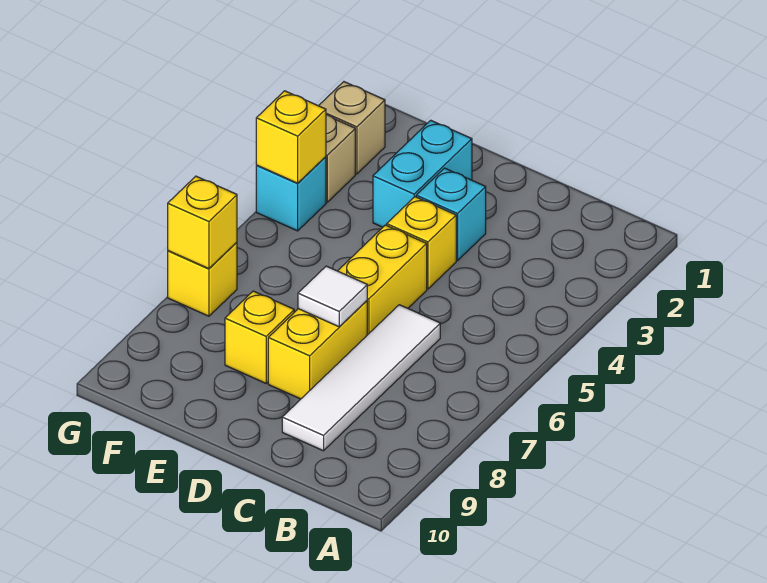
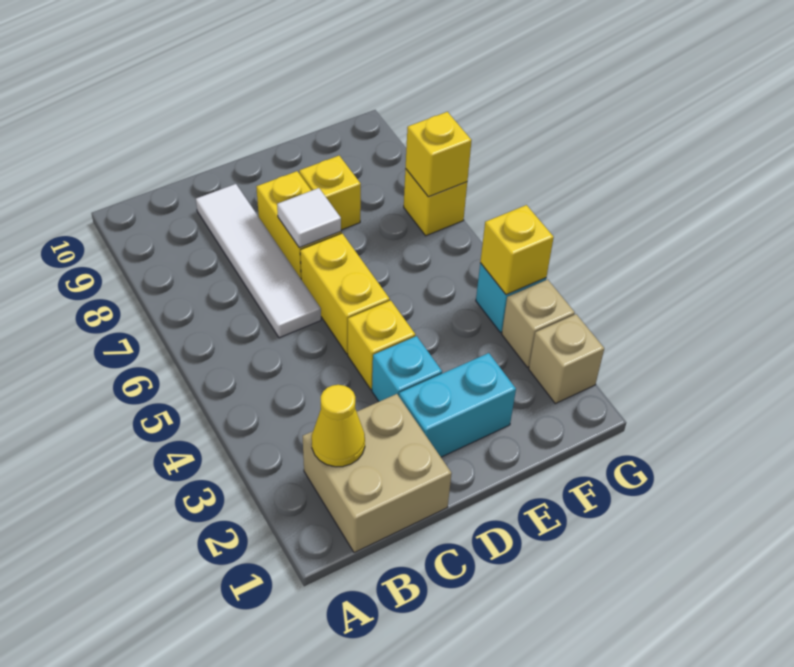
none -> tan brick B1:C2 level 1
none -> yellow cone B2 level 2
cyan brick E2:E3 level 1 -> cyan brick D2:E2 level 1

